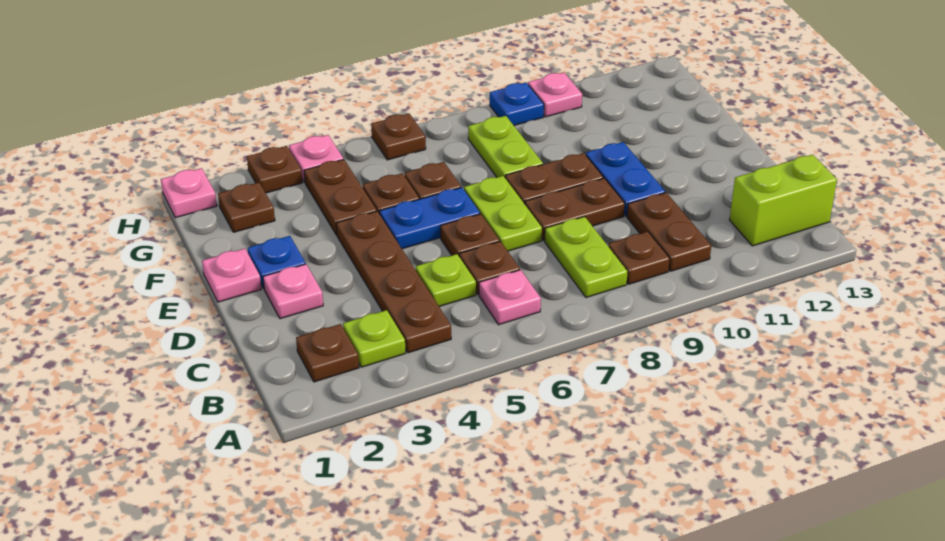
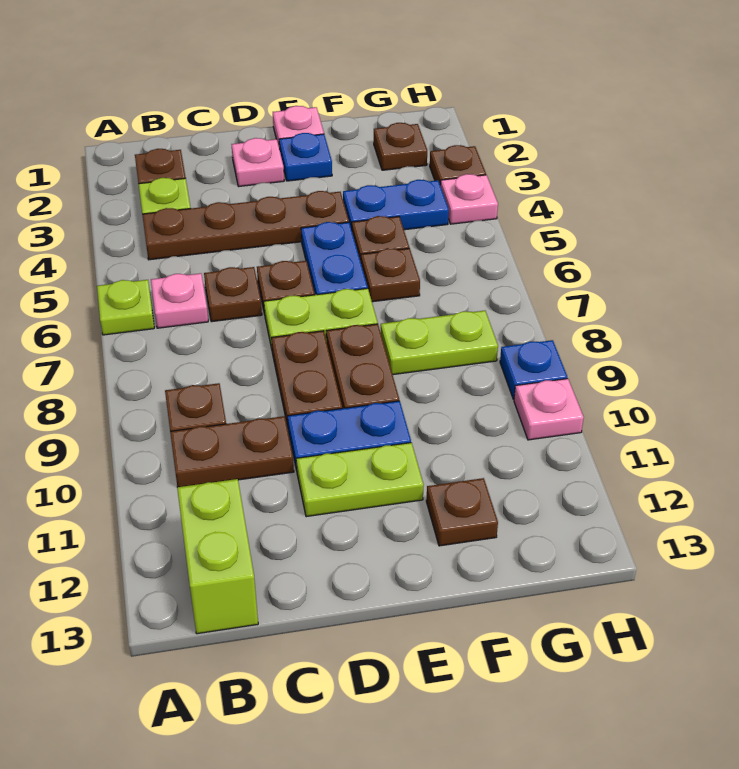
lime plate B8:C8 level 1 -> lime plate D11:E11 level 1
lime plate C5 level 1 -> lime plate A6 level 1
brown plate F4:G4 level 1 -> blue plate F4:G4 level 1
pink plate H1 level 1 -> none
brown plate H6 level 1 -> brown plate F12 level 1

